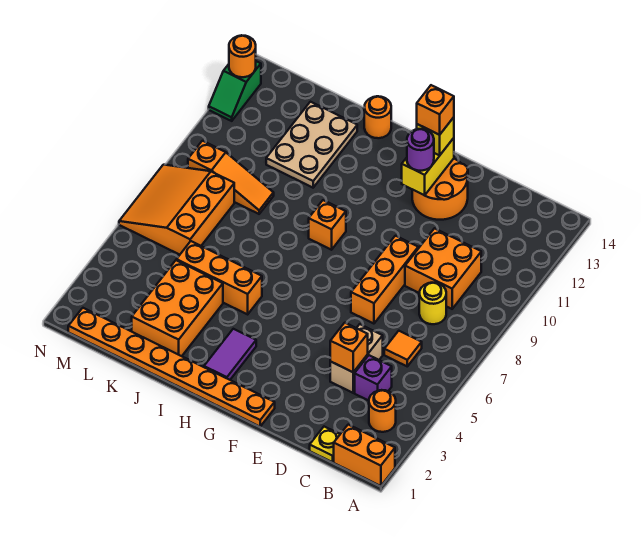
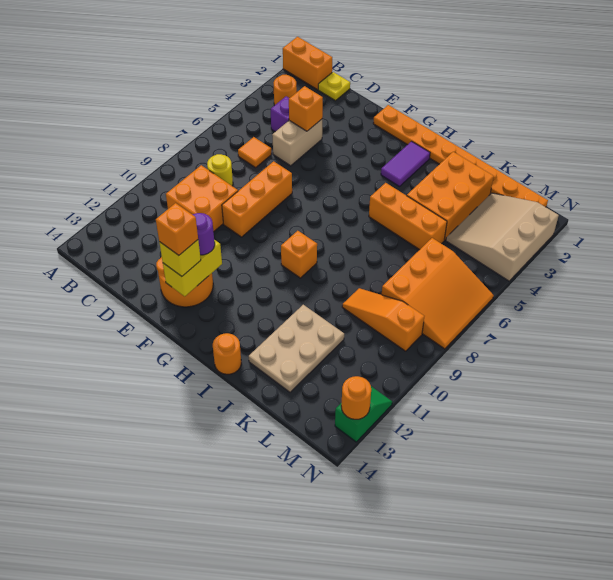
none -> tan slope L2:N4 level 1 top N

